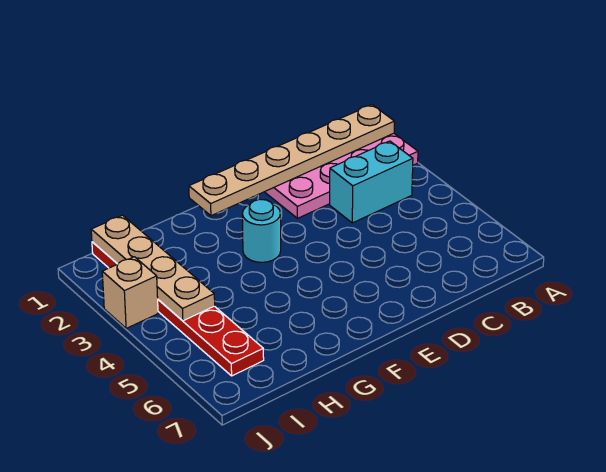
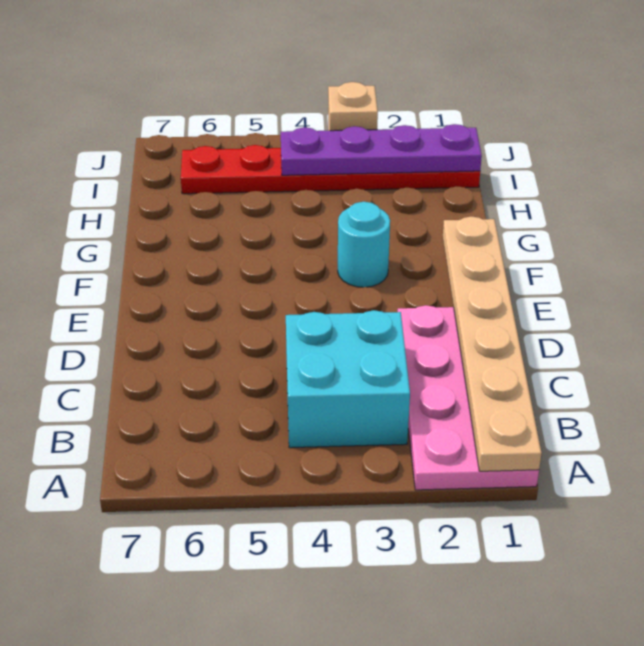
cyan brick B3:C3 level 1 -> cyan brick B3:C4 level 1
tan plate I1:I4 level 2 -> purple plate I1:I4 level 2

